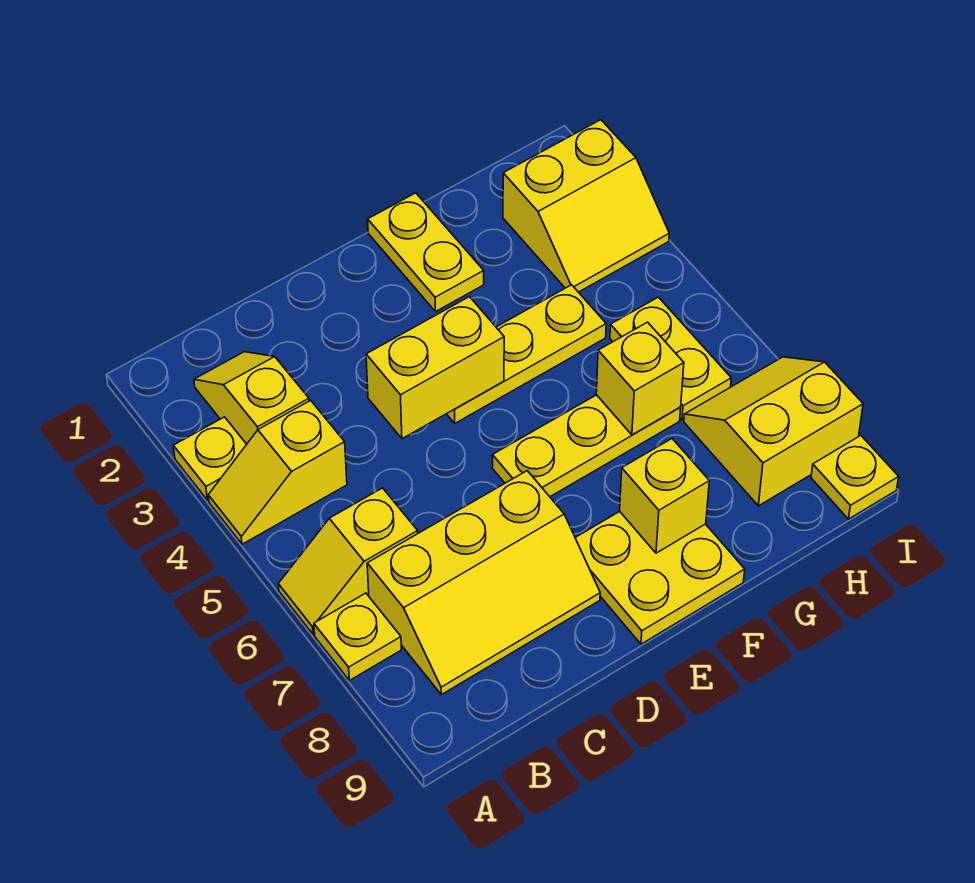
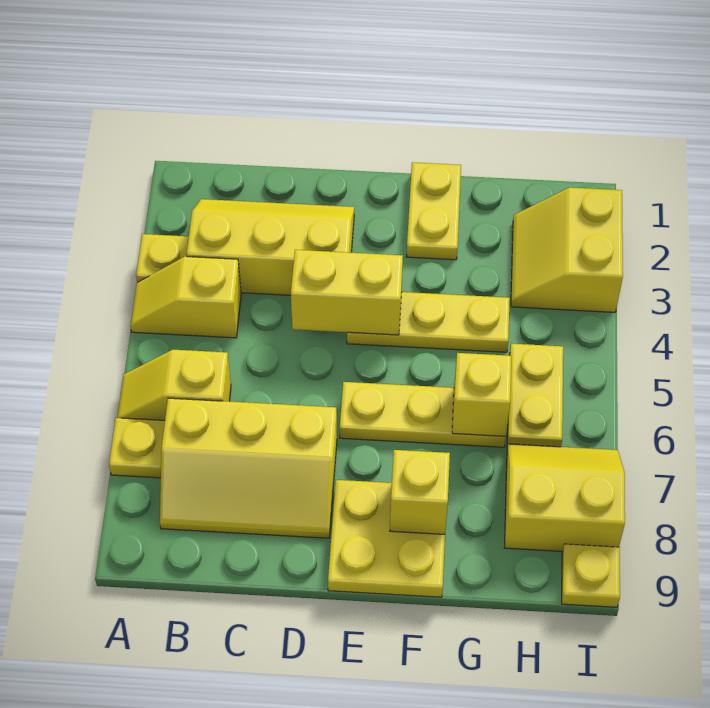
yellow slope B2:B3 level 1 top 3 -> yellow slope B2:D3 level 1 top 3
yellow slope H2:I3 level 1 top 2 -> yellow slope H2:I3 level 1 top I

